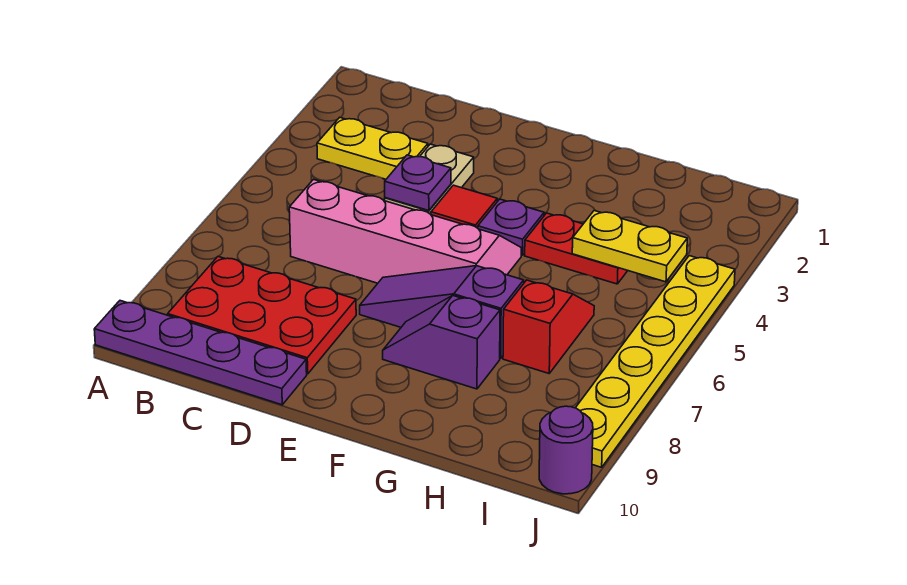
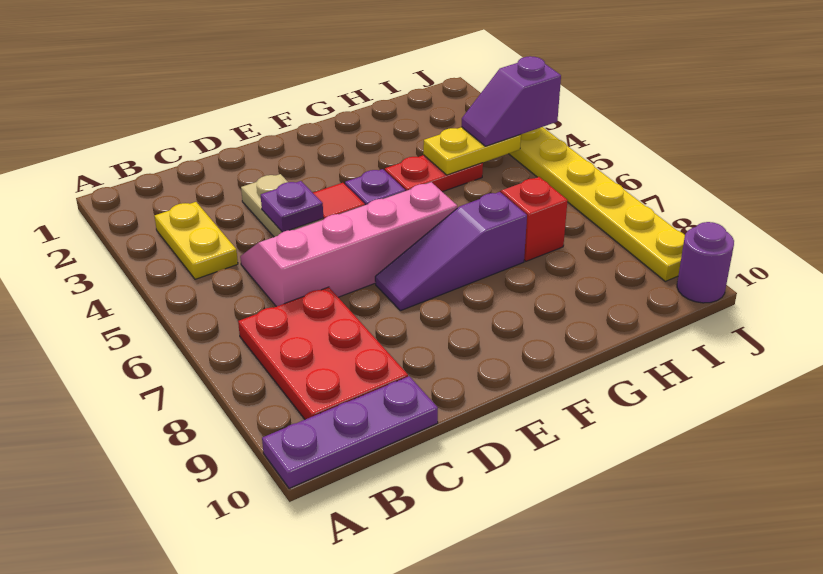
purple plate A10:D10 level 1 -> purple plate A10:C10 level 1
yellow plate B3:C3 level 1 -> yellow plate B3:B4 level 1
red plate B8:D9 level 1 -> red plate B7:C9 level 1
purple slope F8:G8 level 1 top G -> purple slope I4:J4 level 3 top J

